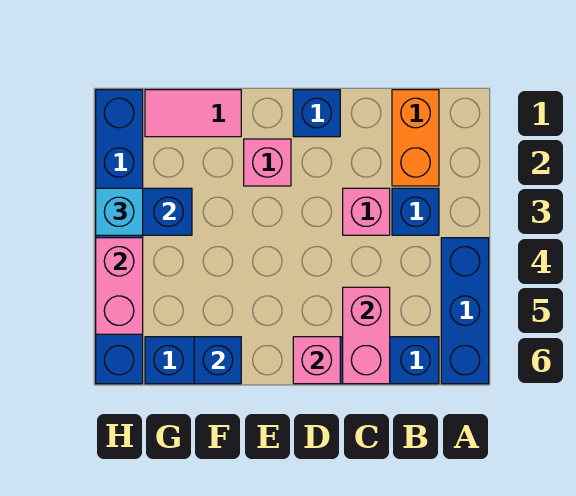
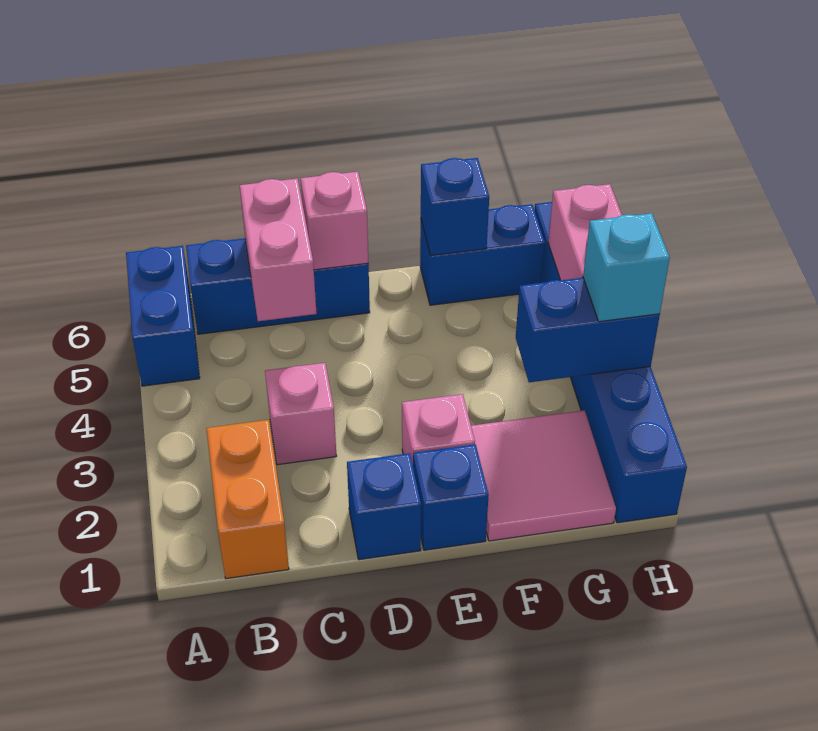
blue brick A4:A6 level 1 -> blue brick A5:A6 level 1
blue brick B3 level 1 -> blue brick E1 level 1
pink tile F1:G1 level 1 -> pink tile F1:G2 level 1

